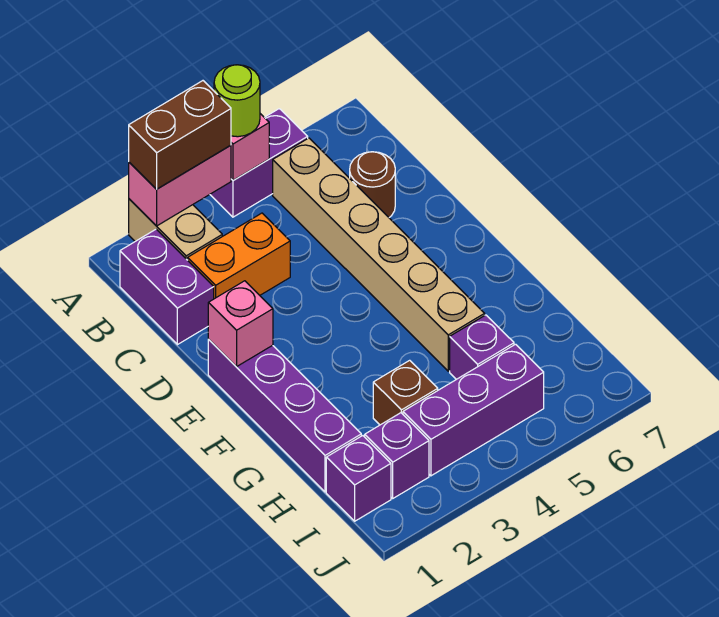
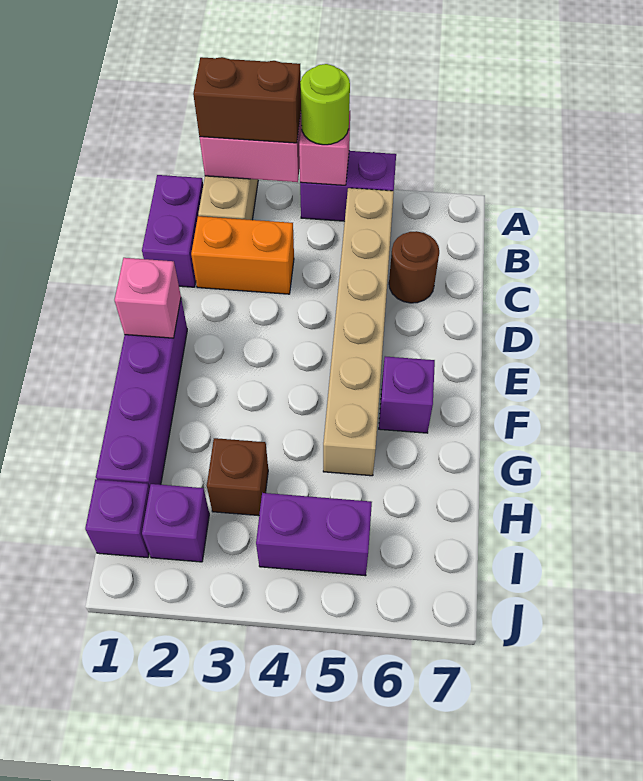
purple brick H5 level 1 -> purple brick F6 level 1
purple brick I3:I5 level 1 -> purple brick I4:I5 level 1

